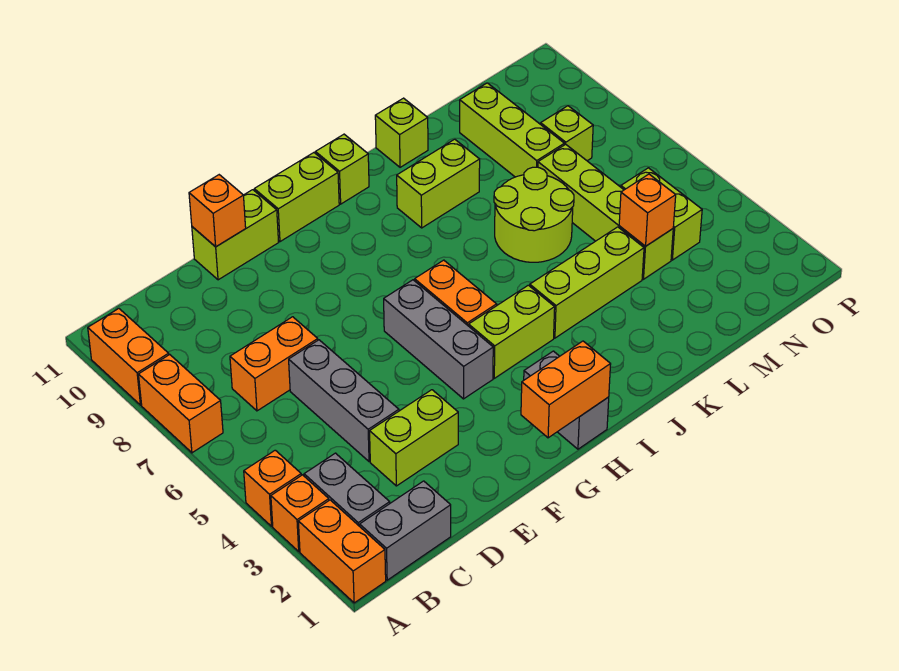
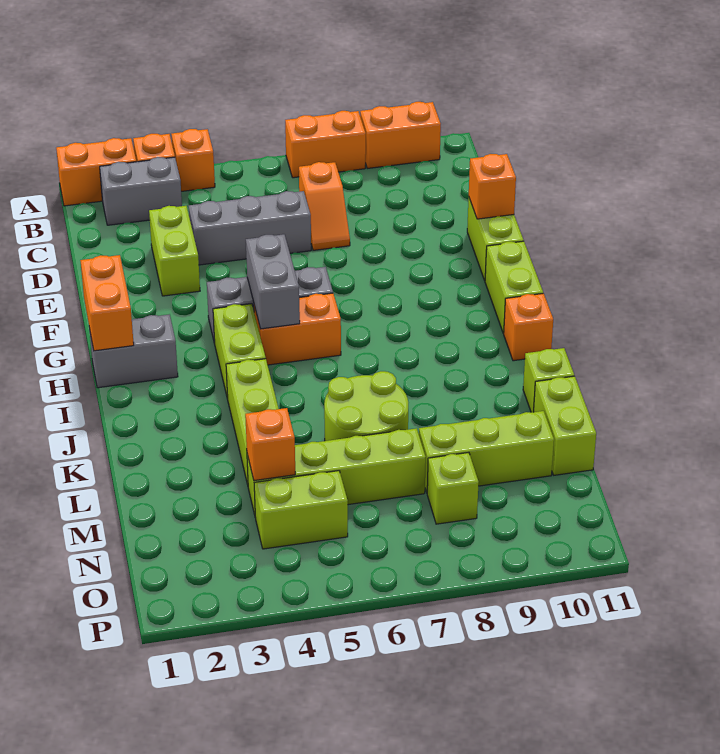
grey brick B1:C1 level 1 -> grey brick G5:H5 level 2
orange brick C7:D7 level 1 -> orange slope C7:D7 level 1 top C
lime brick I11 level 1 -> orange brick I11 level 1
lime brick J9:K9 level 1 -> lime brick L11:M11 level 1

